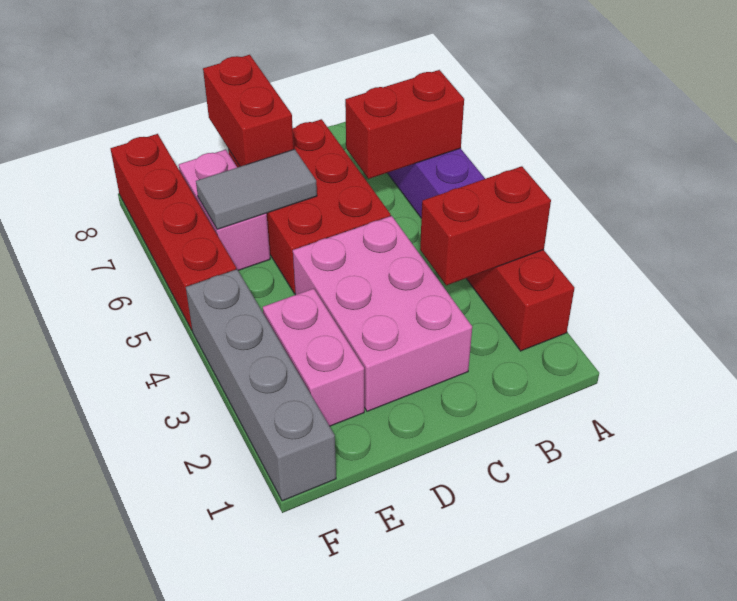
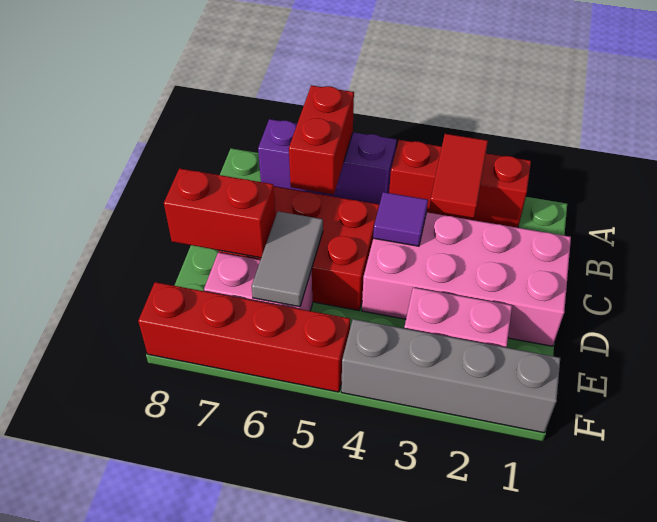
red brick A3:B3 level 2 -> red tile A3:B3 level 2
pink brick C2:D4 level 1 -> pink brick C1:D4 level 1
none -> purple tile C4 level 2

